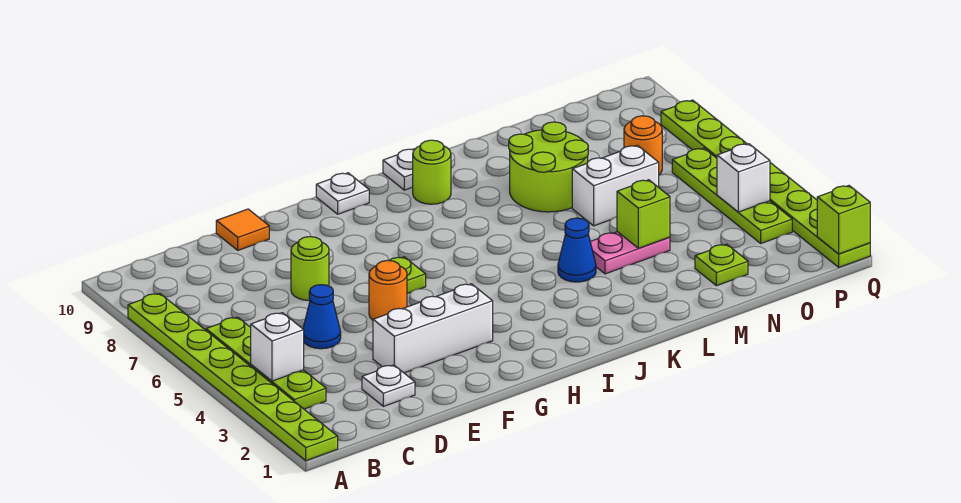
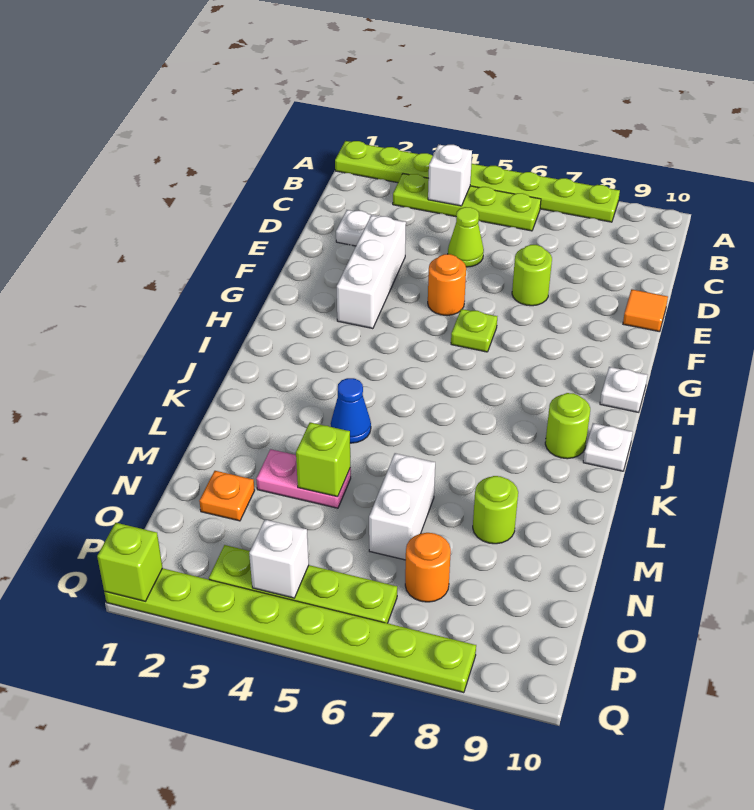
blue cone D5 level 1 -> lime cone D5 level 1
pink plate L4:M4 level 1 -> pink plate M3:M4 level 1
lime round brick L7:M8 level 1 -> lime round brick M8 level 1
lime plate N2 level 1 -> orange plate N2 level 1

